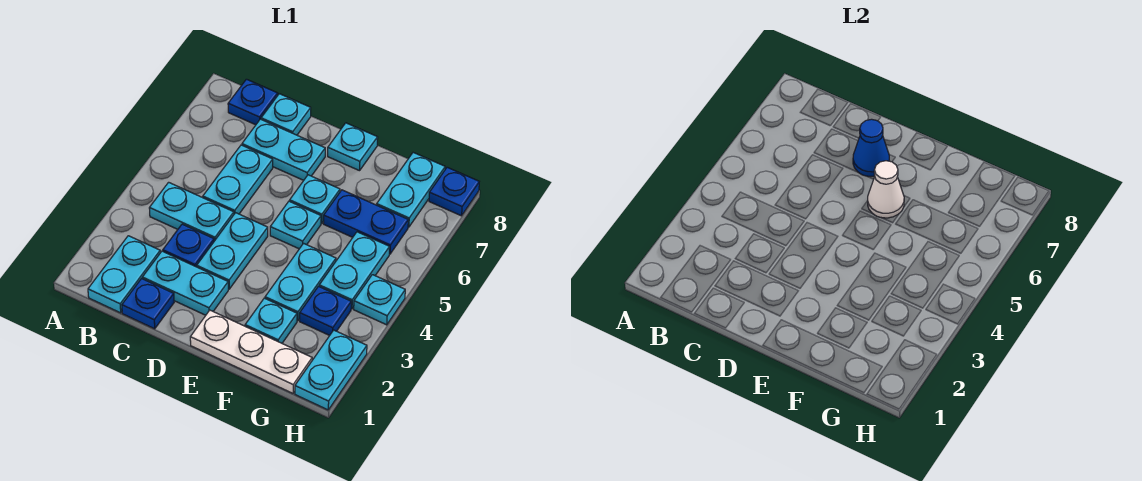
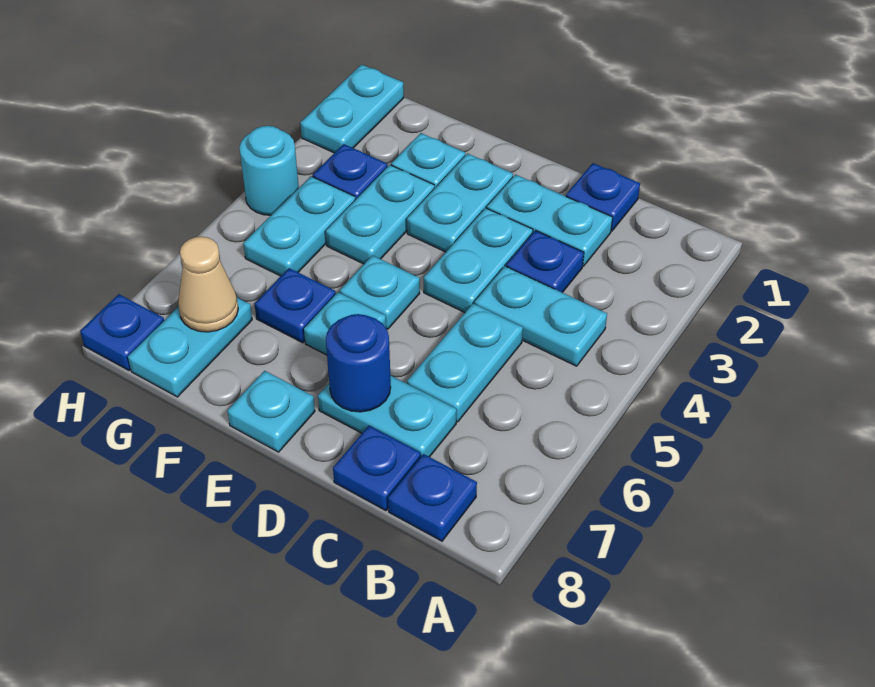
cyan plate B1:B2 level 1 -> cyan plate E2:E3 level 1
cyan plate C8 level 1 -> blue plate C8 level 1
blue cone D7 level 2 -> blue round brick D7 level 2
white plate E1:G1 level 1 -> none
white cone E6 level 2 -> none
blue plate F6:G6 level 1 -> blue plate F6 level 1
none -> tan cone G7 level 2
cyan plate H4 level 1 -> cyan round brick H4 level 1

